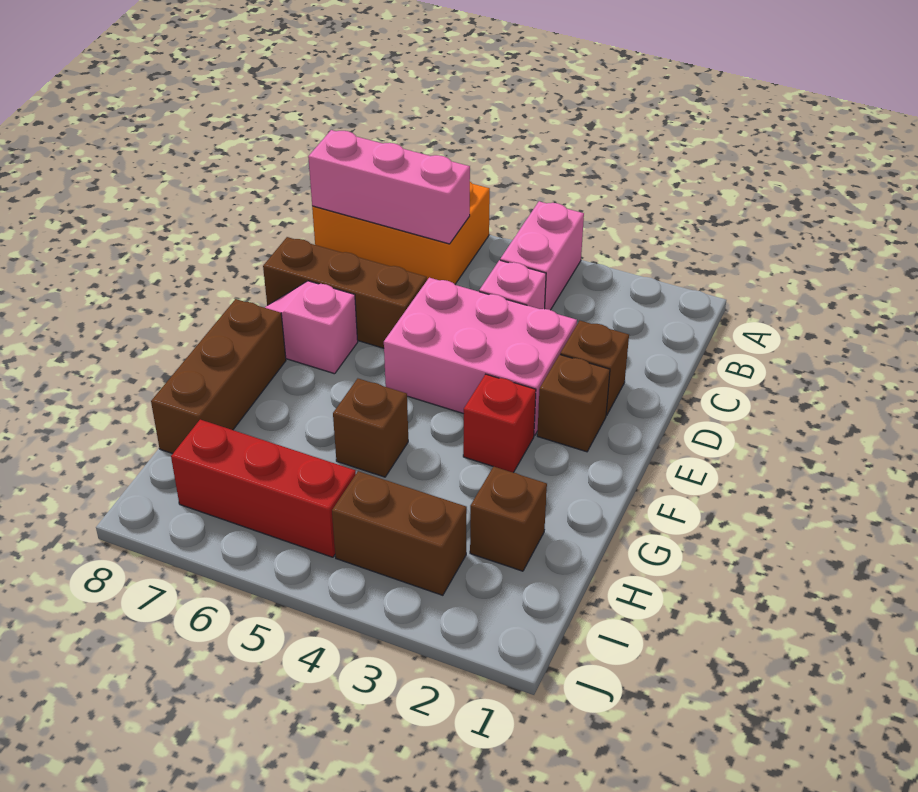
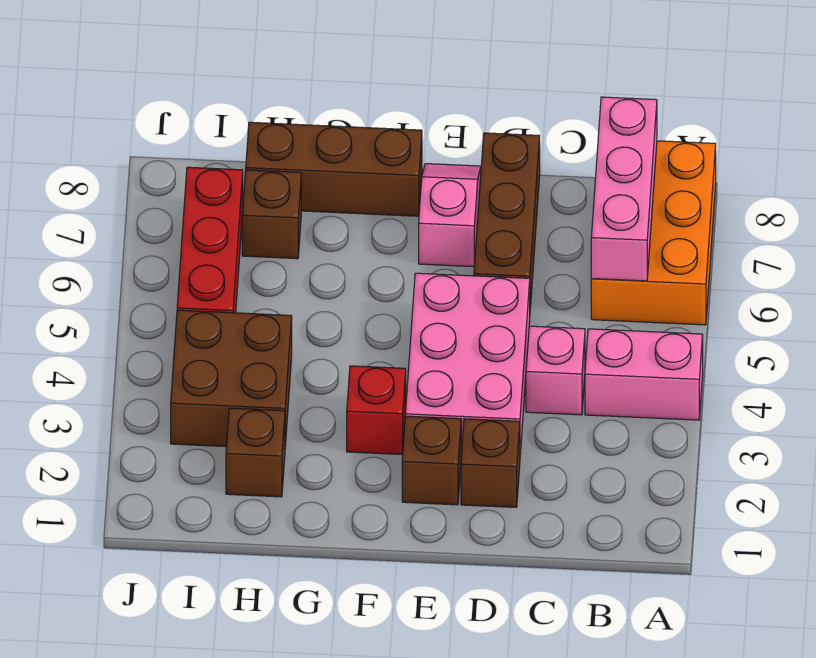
brown brick G5 level 1 -> brown brick H7 level 1
brown brick I3:I4 level 1 -> brown brick H3:I4 level 1

